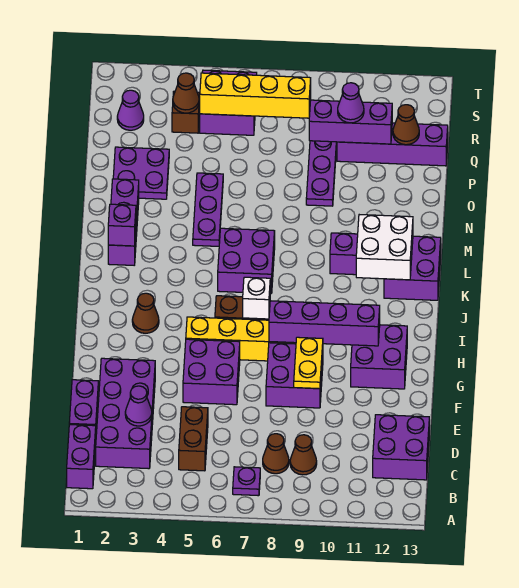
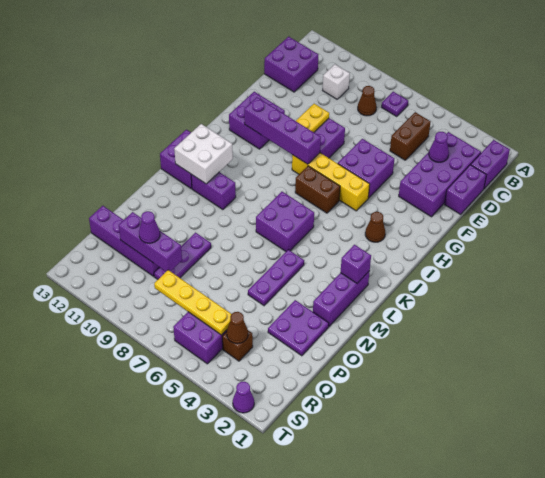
brown cone C9 level 1 -> none
white brick I7 level 2 -> white brick C10 level 1
brown cone Q12 level 2 -> none
purple cone R2 level 1 -> purple cone T2 level 1
yellow brick R5:R8 level 2 -> yellow plate R5:R8 level 2

